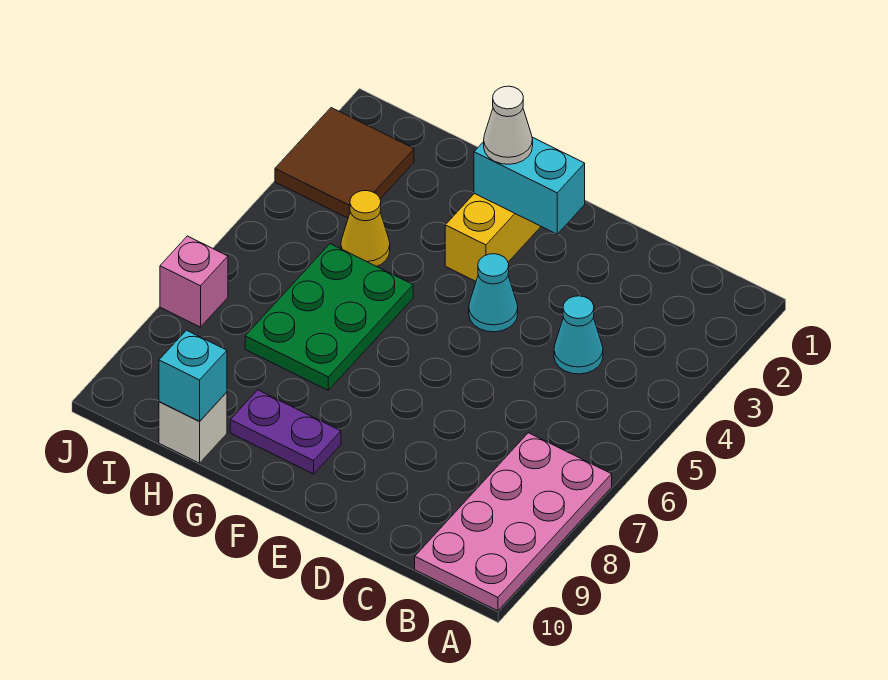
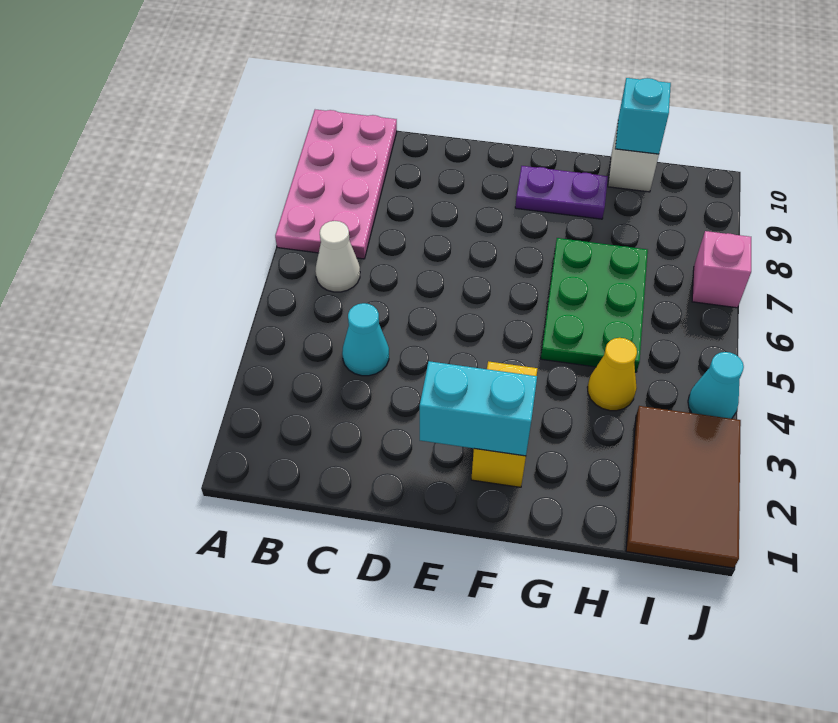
cyan cone E4 level 1 -> cyan cone J4 level 1
white cone F2 level 3 -> white cone B6 level 1
brown tile I2:J3 level 1 -> brown tile I1:J3 level 1

